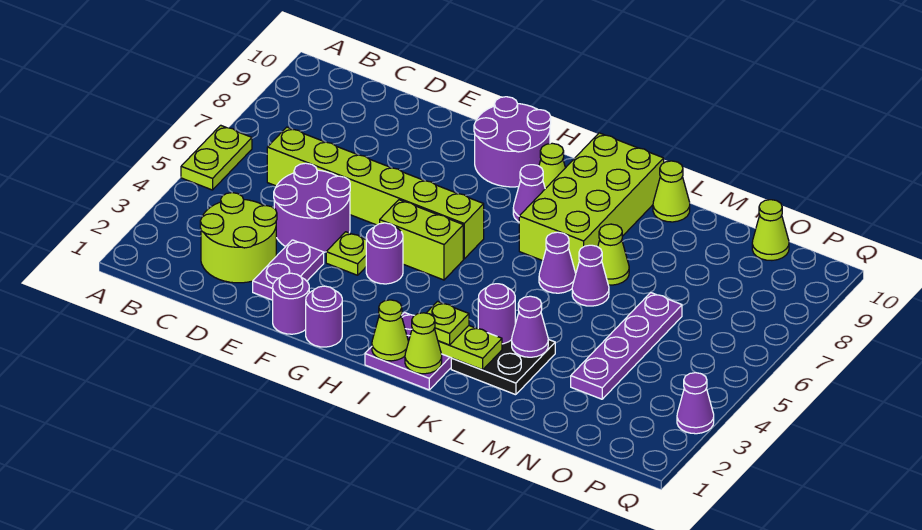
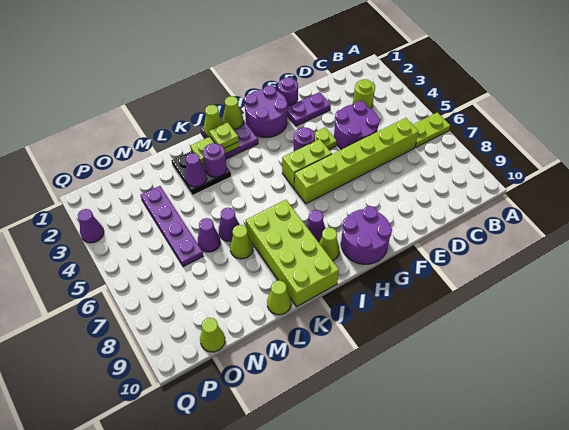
lime plate A5:A6 level 1 -> lime plate A6:B6 level 1
lime round brick C2:D3 level 1 -> lime round brick C3 level 1
purple plate E2:E3 level 1 -> purple plate E2:F2 level 1
purple round brick G1 level 1 -> purple round brick G1:H2 level 1
purple cone K6 level 1 -> purple cone M6 level 1

